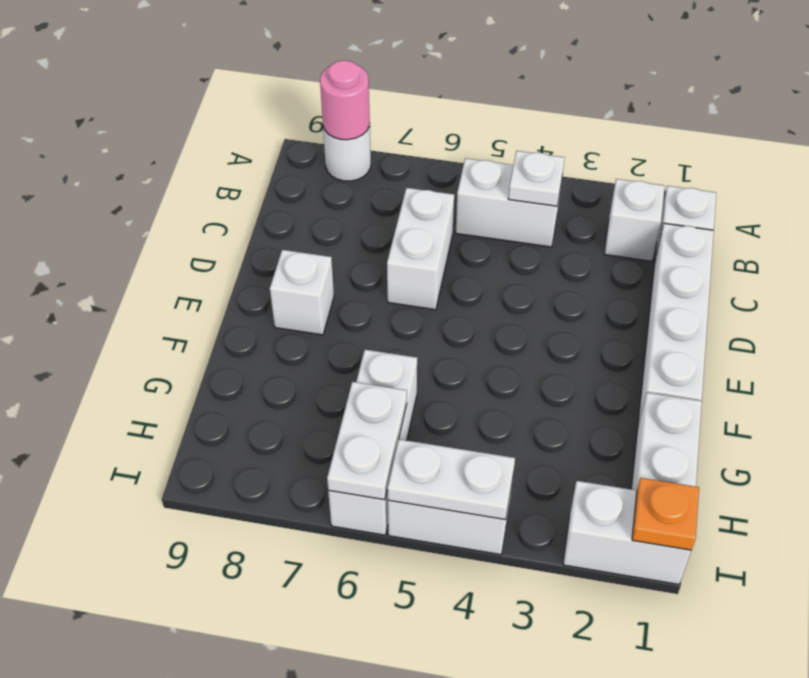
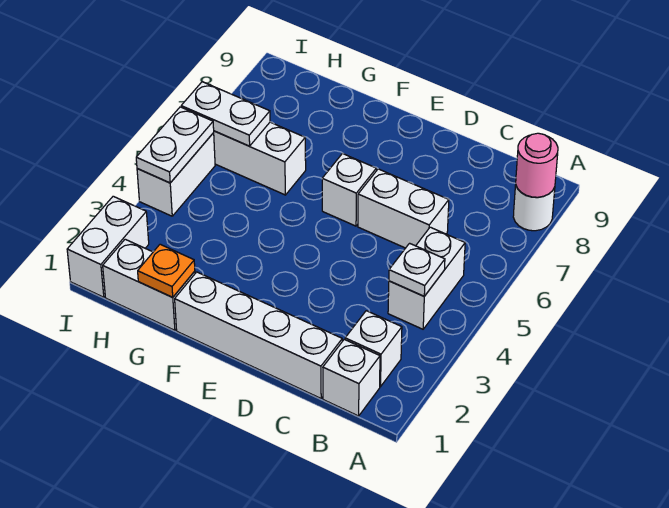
white brick E8 level 1 -> white brick E6 level 1
orange plate I1 level 2 -> orange plate G1 level 2

